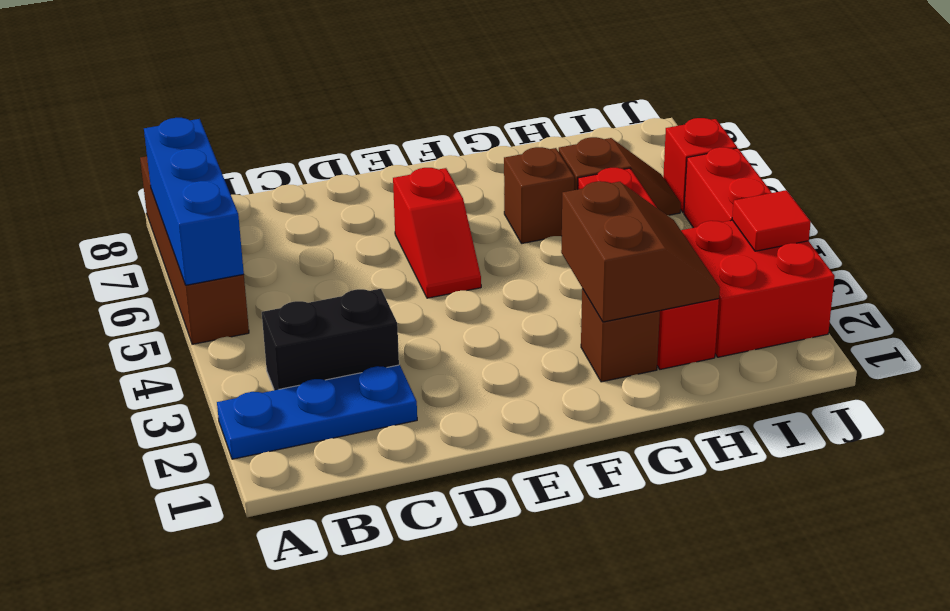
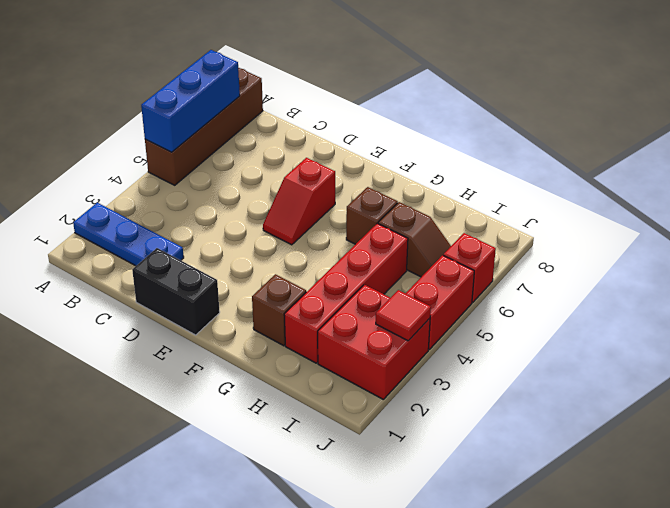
black brick B3:C3 level 1 -> black brick D1:E1 level 1
brown slope G2:H3 level 2 top G -> none

